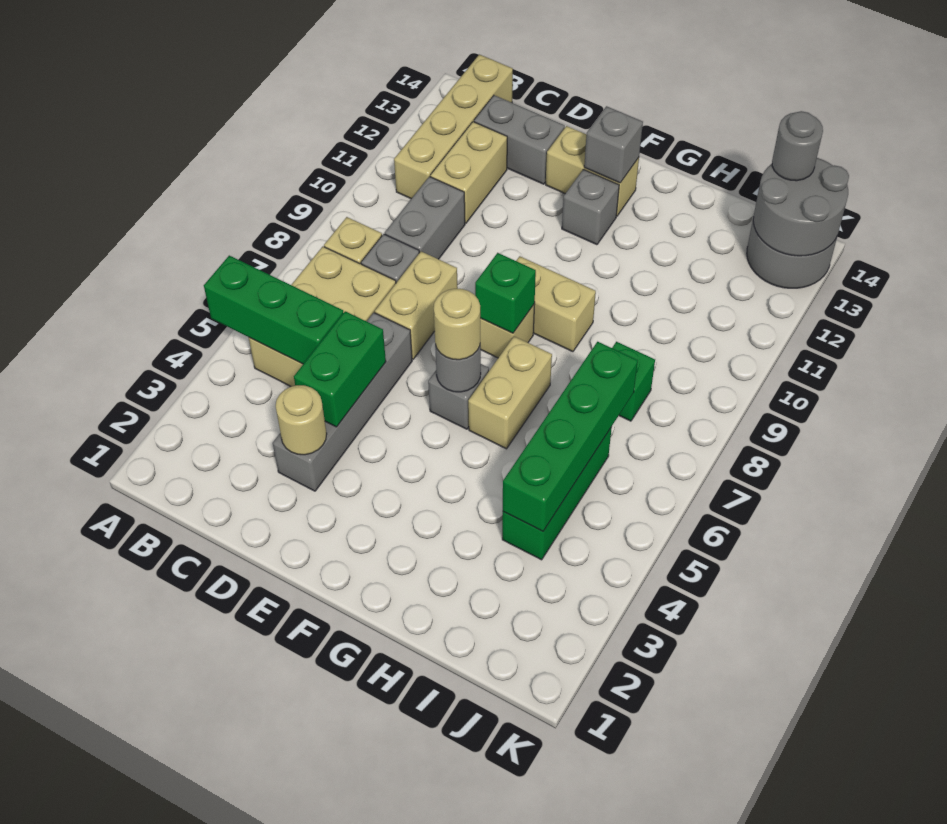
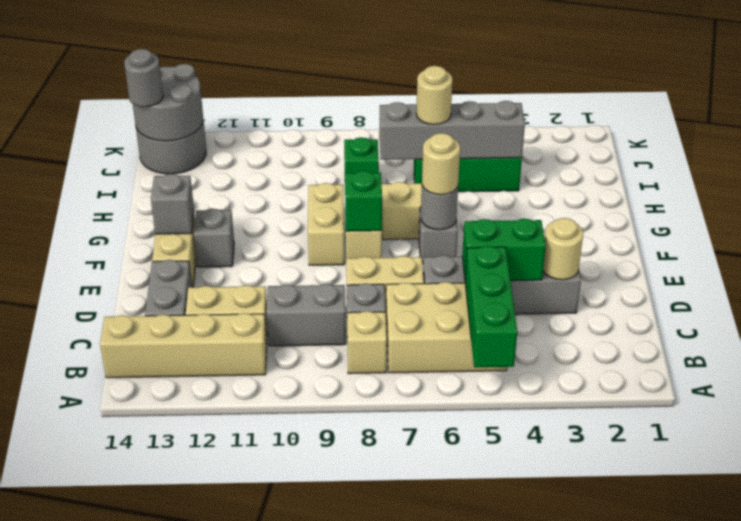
green brick I4:I7 level 2 -> grey brick I4:I7 level 2
none -> tan round brick I6 level 3

